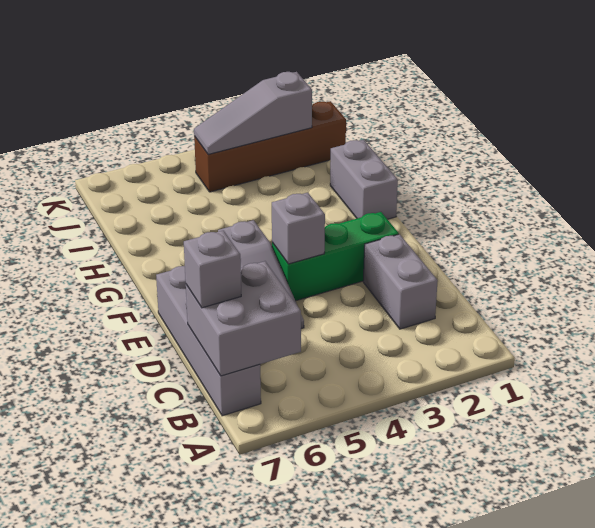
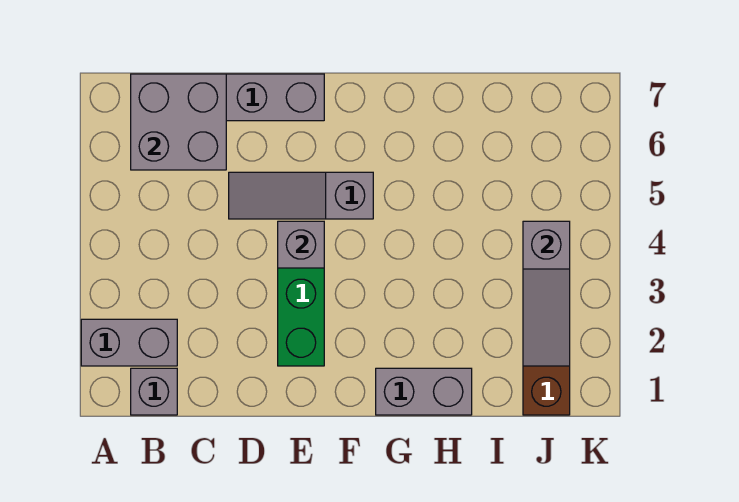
grey brick C2:D2 level 1 -> grey brick A2:B2 level 1
grey brick C7 level 3 -> grey brick B1 level 1
grey slope J2:J4 level 2 top 2 -> grey slope J2:J4 level 2 top 4

